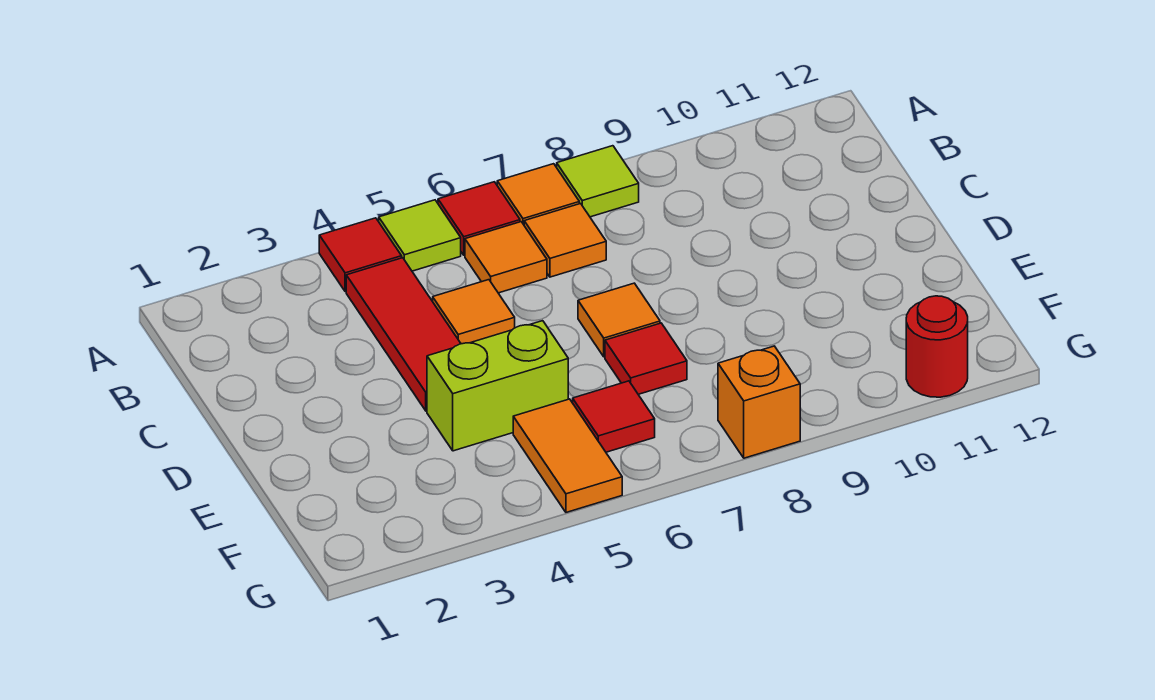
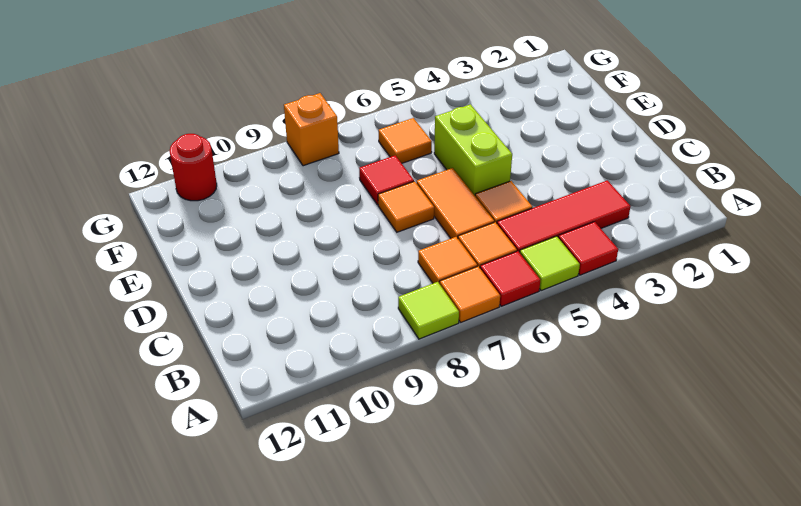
red tile B4:D4 level 1 -> red tile B3:B5 level 1
lime brick E4:E5 level 1 -> lime brick D5:E5 level 1
orange tile F5:G5 level 1 -> orange tile C6:D6 level 1
red tile F6 level 1 -> orange tile F6 level 1

